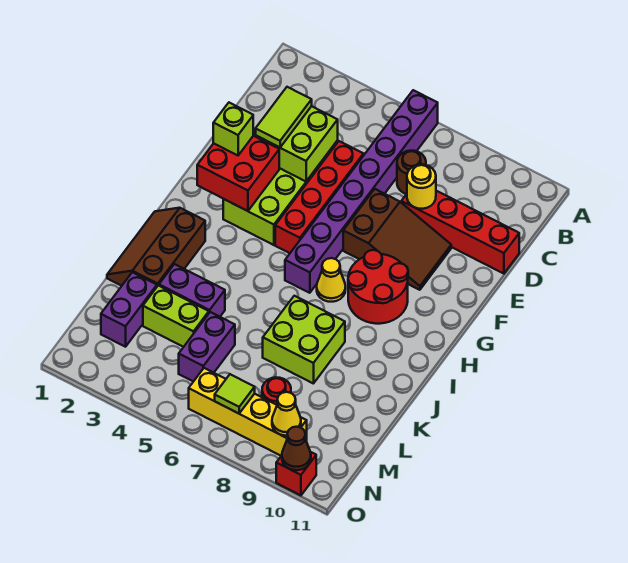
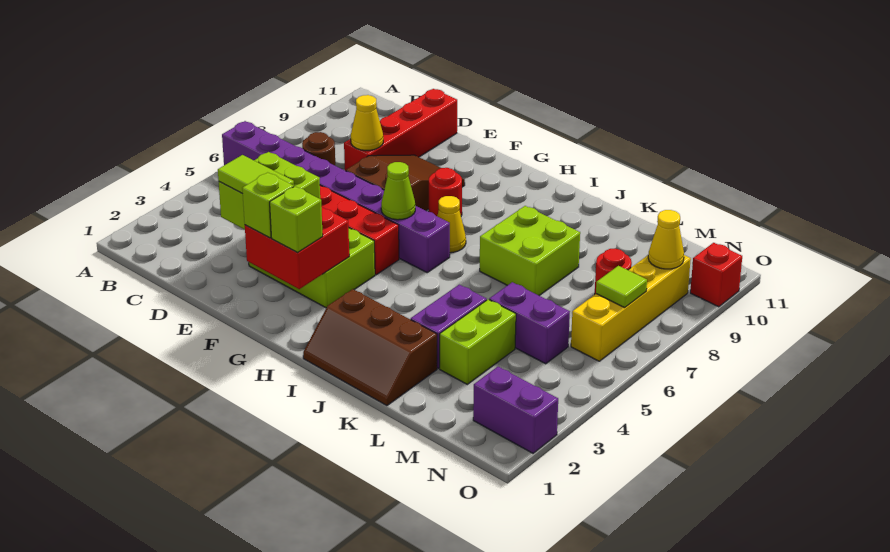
yellow round brick D8 level 2 -> yellow cone D8 level 2
none -> lime brick G2 level 3
none -> lime cone G6 level 2
red round brick G8:H9 level 1 -> red round brick G8 level 1
purple brick L2:M2 level 1 -> purple brick N2:O2 level 1
brown cone O10 level 2 -> none

